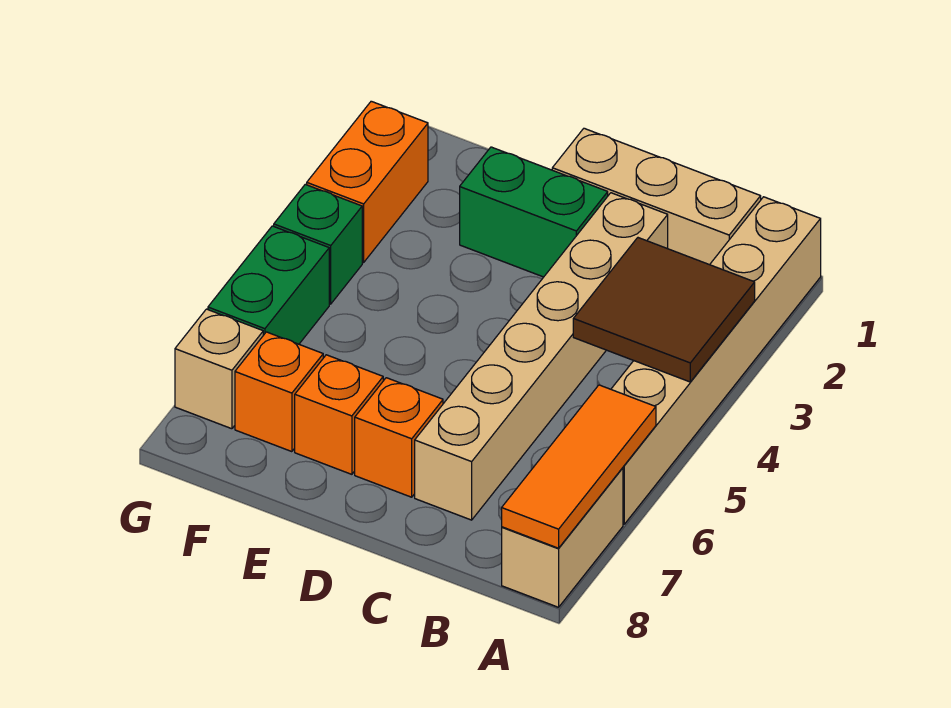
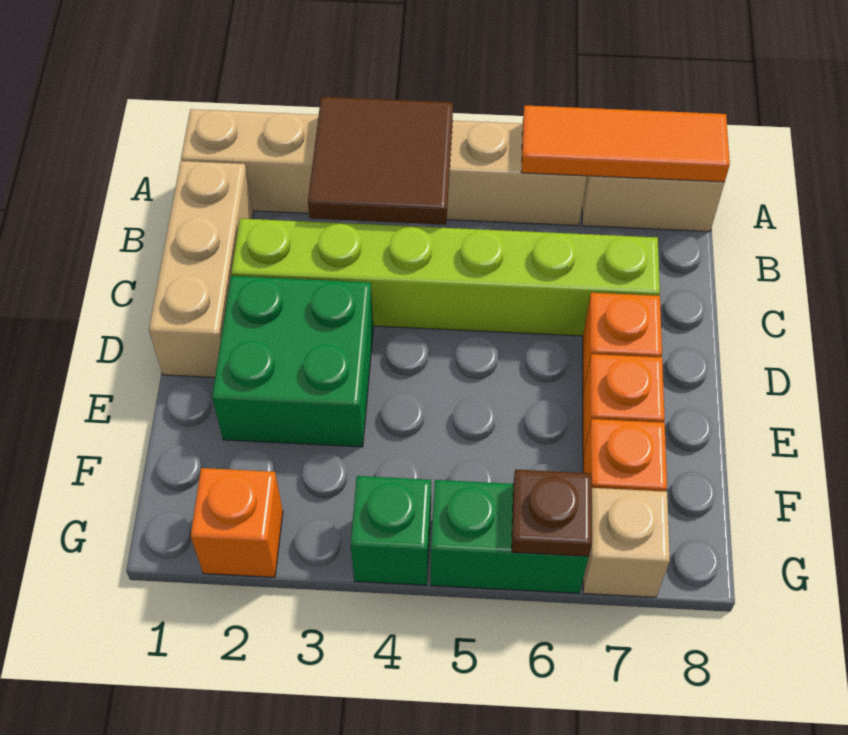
tan brick C2:C7 level 1 -> lime brick C2:C7 level 1
green brick D2:E2 level 1 -> green brick D2:E3 level 1
orange brick G2:G3 level 1 -> orange brick G2 level 1
none -> brown plate G6 level 2

